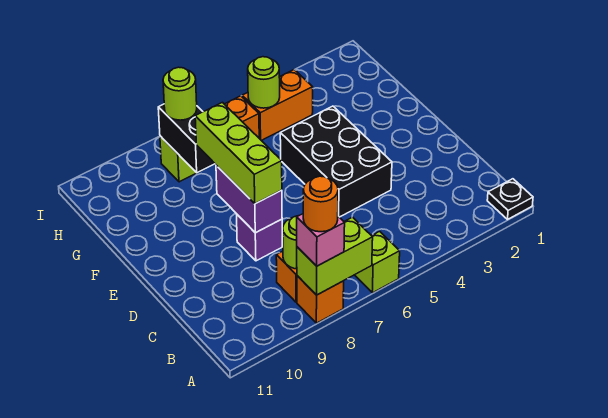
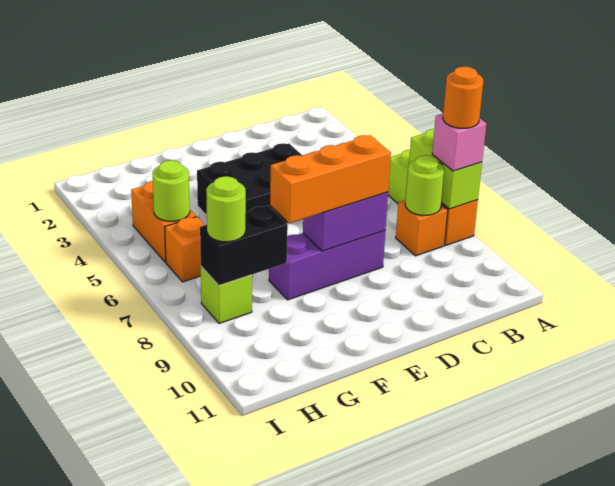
black plate A1 level 1 -> none
purple brick D8 level 1 -> purple brick D8:F8 level 1
lime brick D8:F8 level 3 -> orange brick D8:F8 level 3

